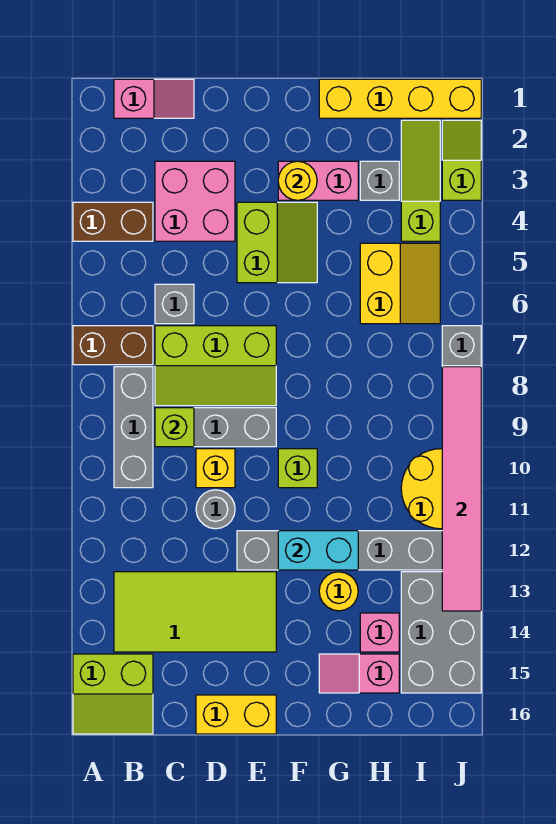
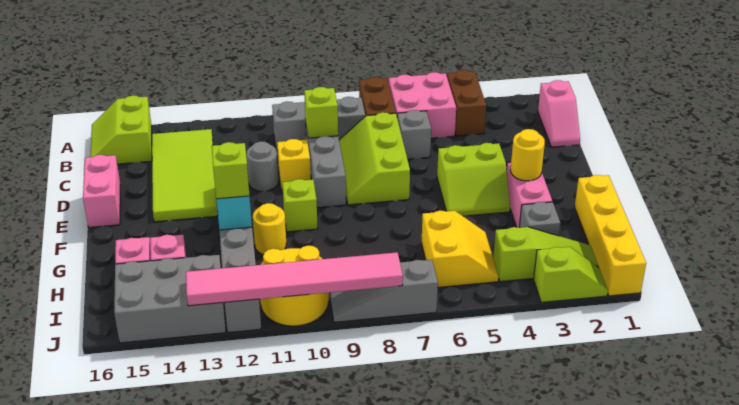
pink brick C3:D4 level 1 -> pink brick A5:B6 level 1
yellow brick D16:E16 level 1 -> pink brick D16:E16 level 1
none -> lime brick G12 level 3
yellow round brick G13 level 1 -> yellow round brick G11 level 1
yellow slope H5:I6 level 1 top H -> yellow slope H5:I6 level 1 top 6

